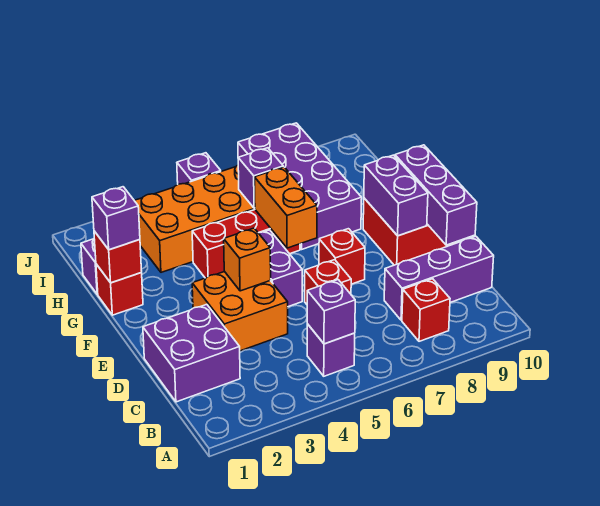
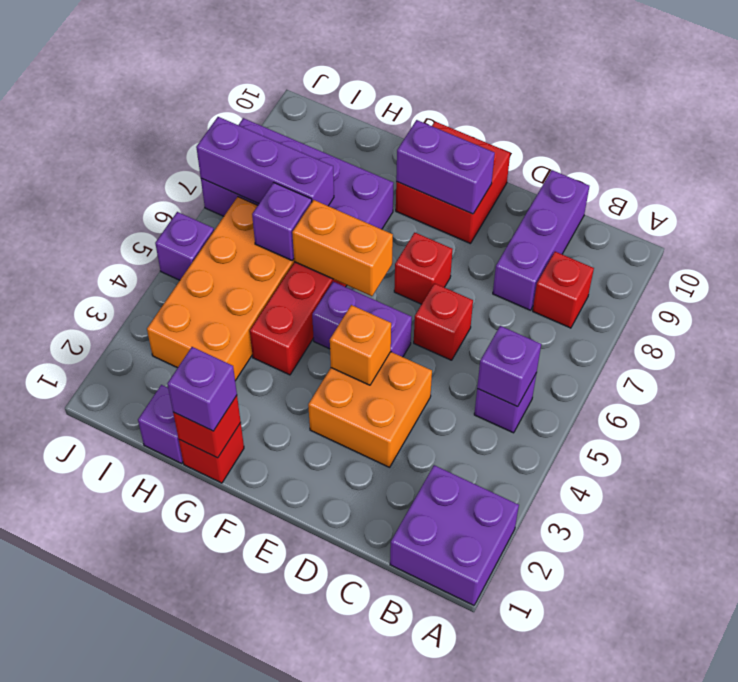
purple brick C1:D2 level 1 -> purple brick A1:B2 level 1
purple brick D10:F10 level 2 -> purple brick H7:J7 level 2

